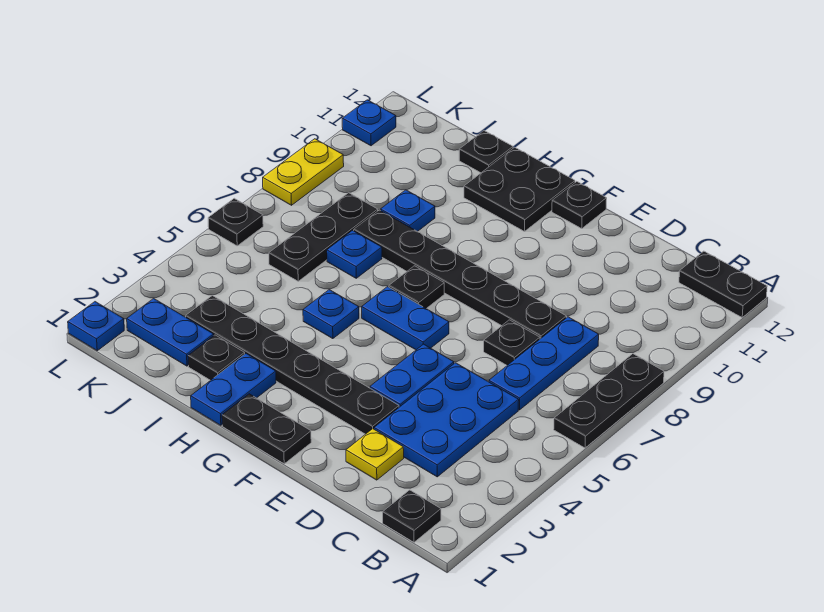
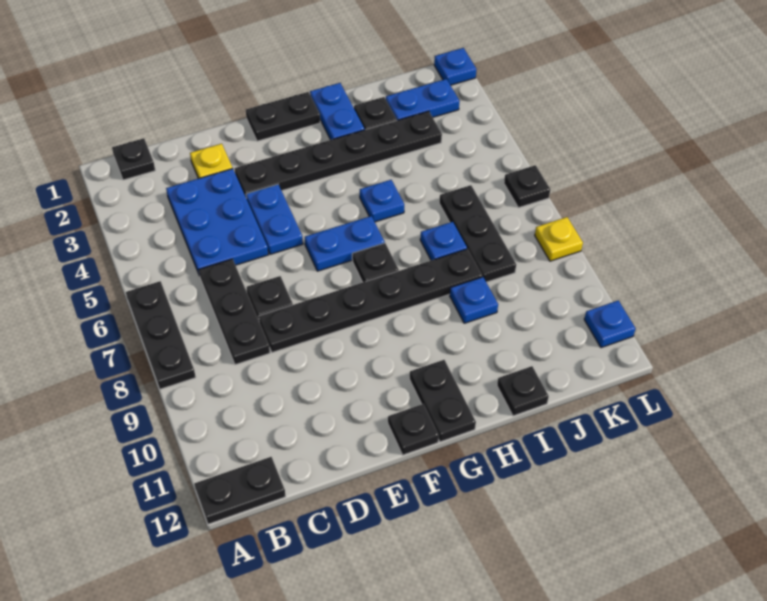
blue plate C6:C8 level 1 -> black plate C6:C8 level 1
black plate G11:H12 level 1 -> black plate G11:G12 level 1
yellow plate L8:L9 level 1 -> yellow plate L8 level 1

